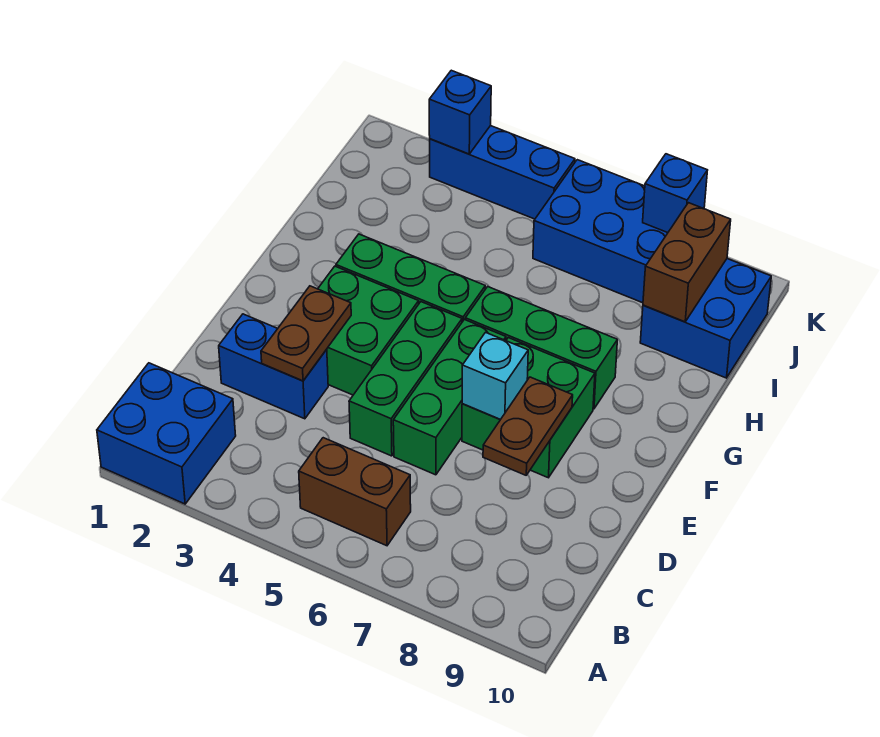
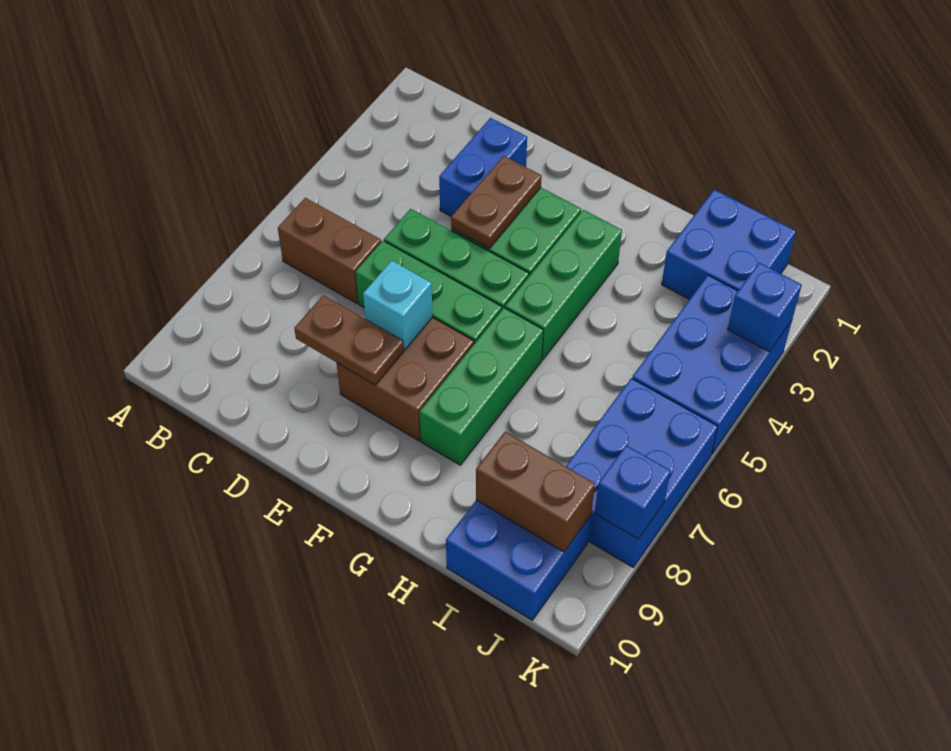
blue brick A1:B2 level 1 -> blue brick I1:J2 level 1
brown brick B5:B6 level 1 -> brown brick B6:C6 level 1
brown plate D3:E3 level 2 -> brown plate E3:E4 level 2
green brick E7:F8 level 1 -> brown brick E7:F8 level 1
blue brick K3:K5 level 1 -> blue brick J3:K5 level 1

